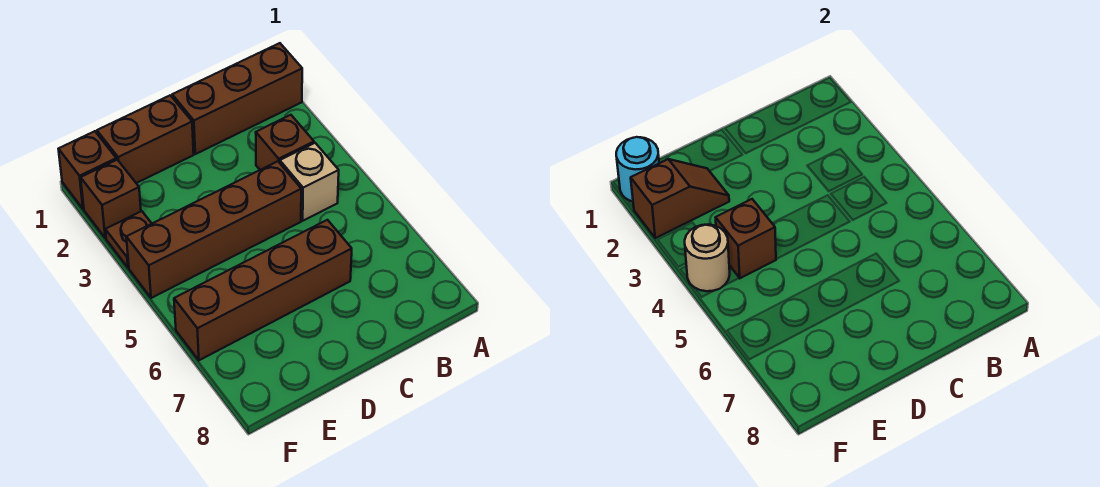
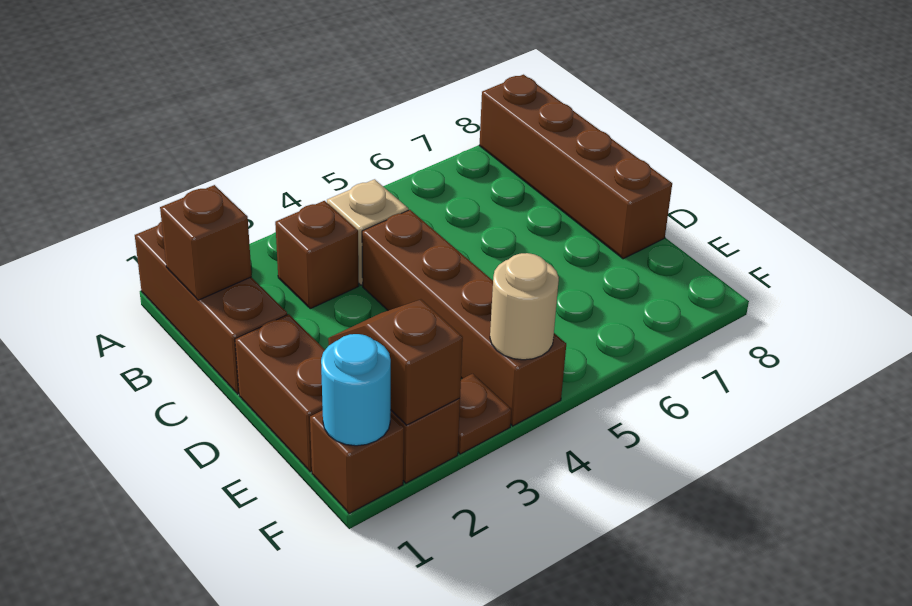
brown brick C6:F6 level 1 -> brown brick A8:D8 level 1
brown brick E4 level 2 -> brown brick B1 level 2

